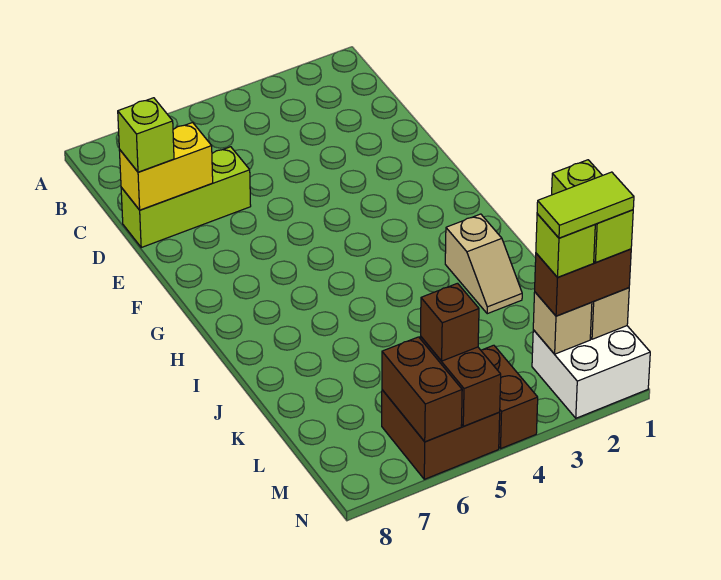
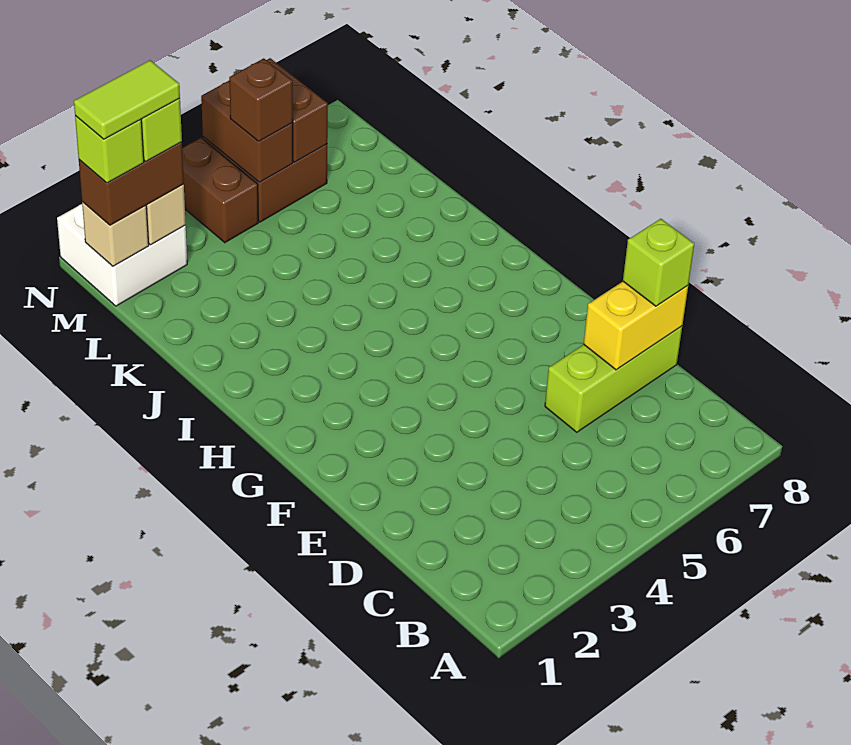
tan slope I2:J2 level 1 top I -> none
lime brick L1:M1 level 4 -> lime brick M1 level 4

